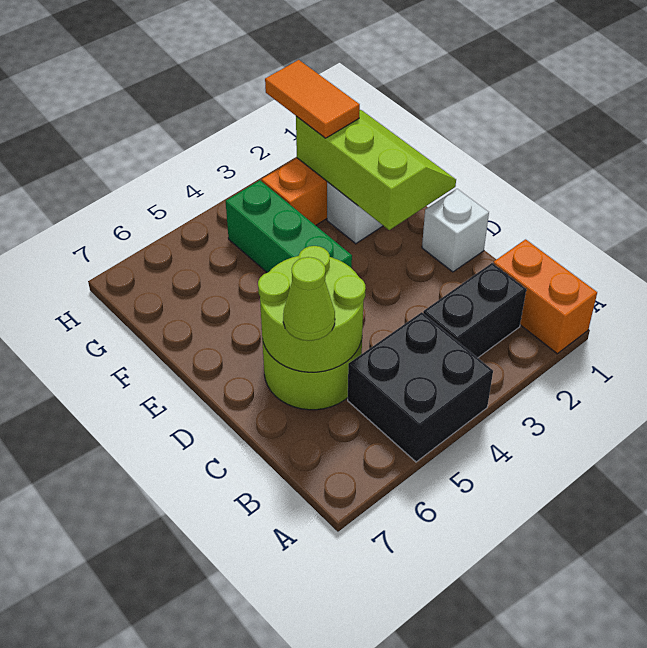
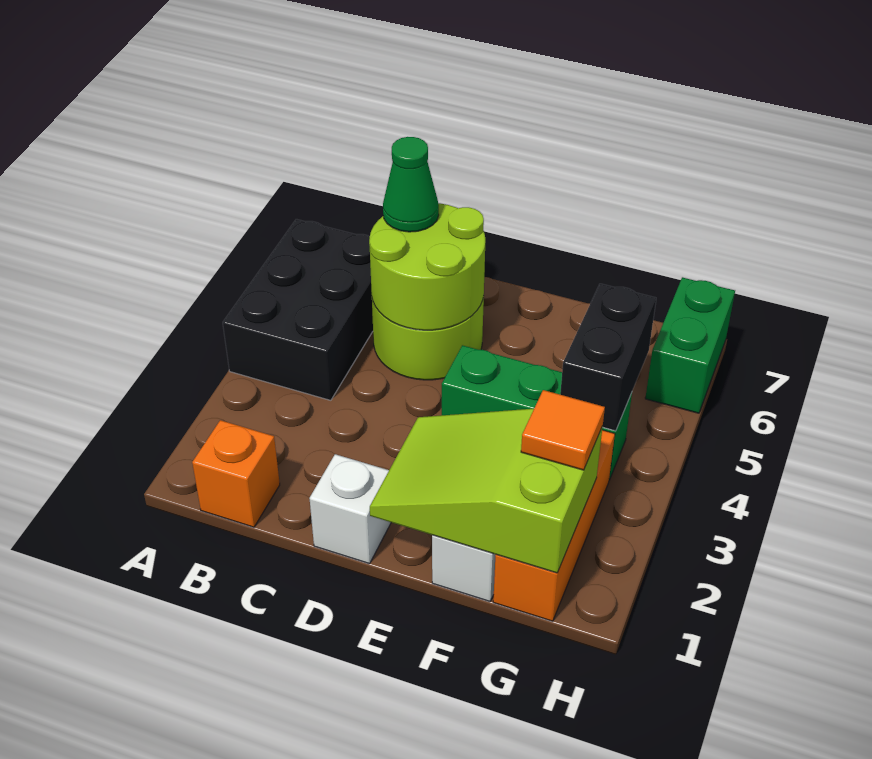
orange brick A1:B1 level 1 -> orange brick B1 level 1
black brick A4:B5 level 1 -> black brick A4:B6 level 1
black brick B2:B3 level 1 -> black brick G4:G5 level 2
lime cone C6 level 3 -> green cone C6 level 3
lime slope E1:G2 level 2 top 2 -> lime slope E1:G2 level 2 top G
orange tile G2:H2 level 3 -> orange tile G2 level 3
none -> green brick H6:H7 level 1

